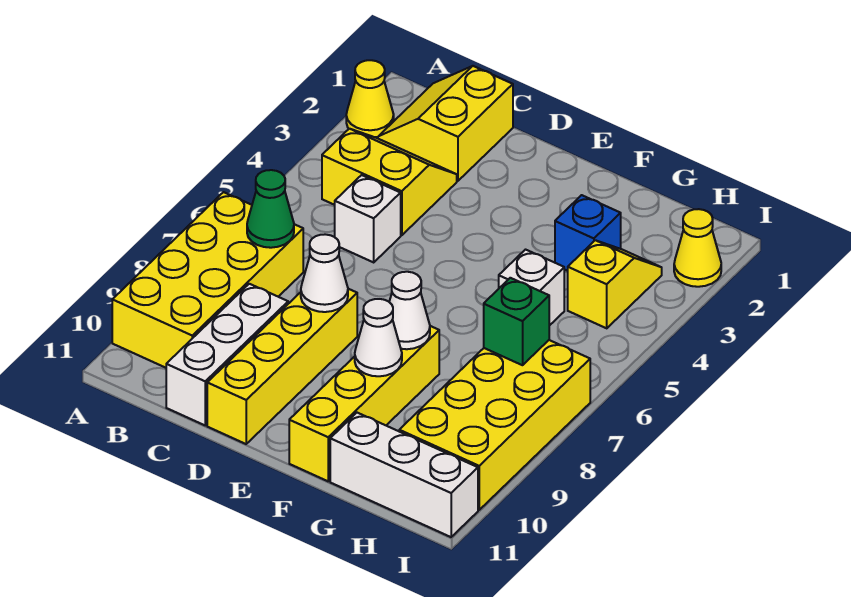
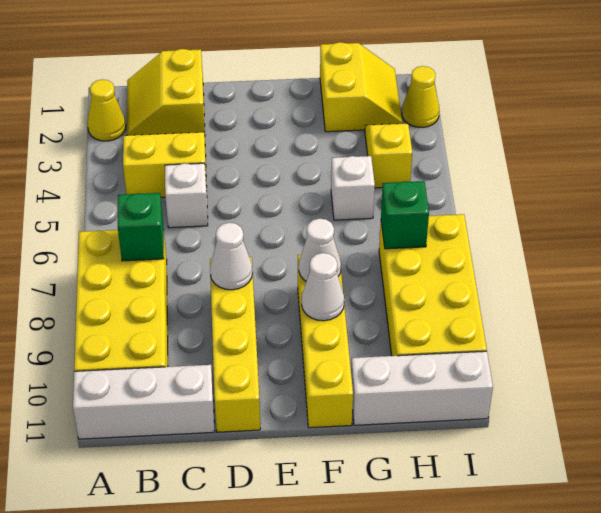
green cone B7 level 2 -> green brick B7 level 2
white brick C9:C11 level 1 -> white brick A11:C11 level 1
none -> yellow slope G1:H2 level 1 top G
blue brick G3 level 1 -> none

